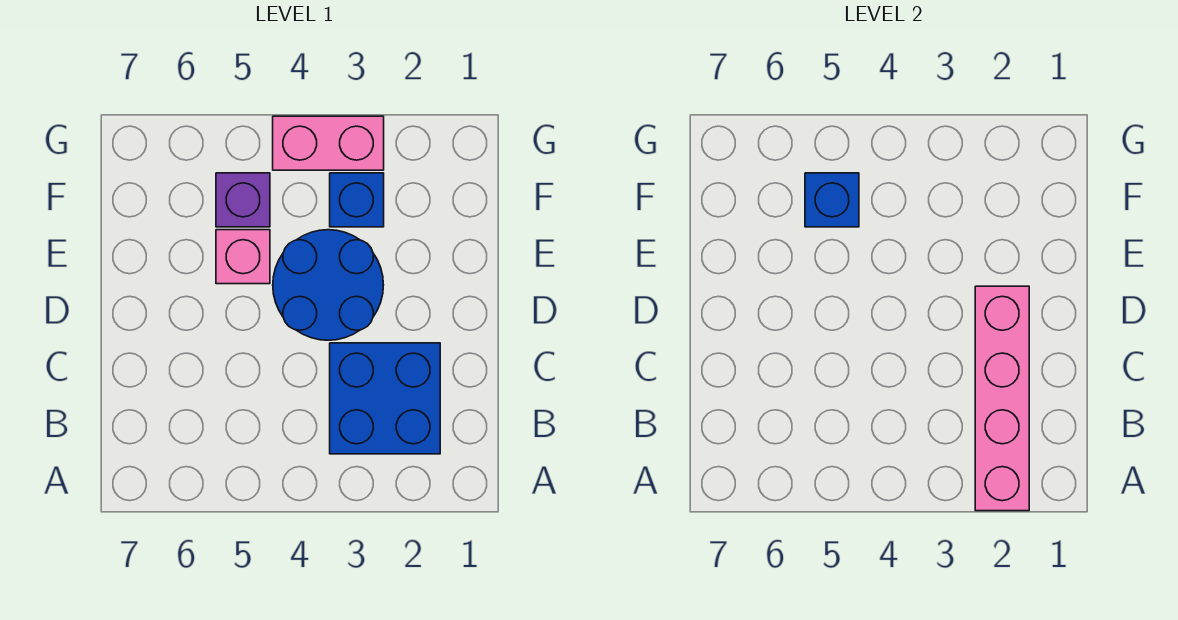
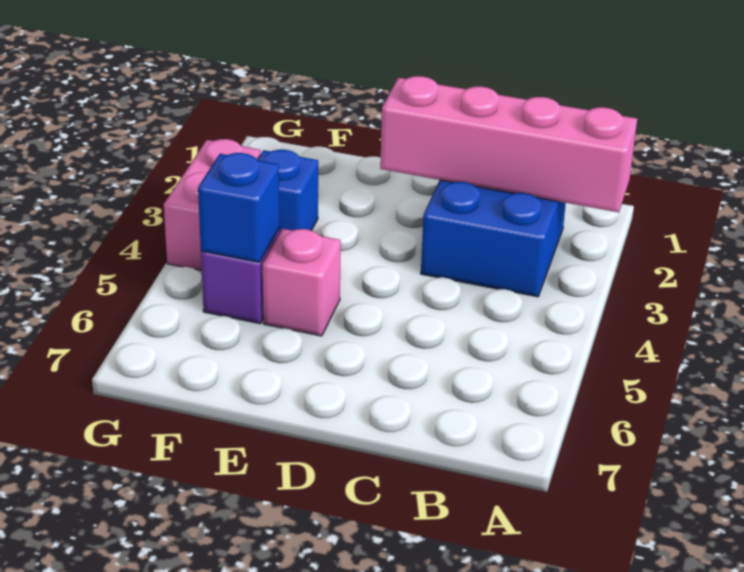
blue round brick D3:E4 level 1 -> none

